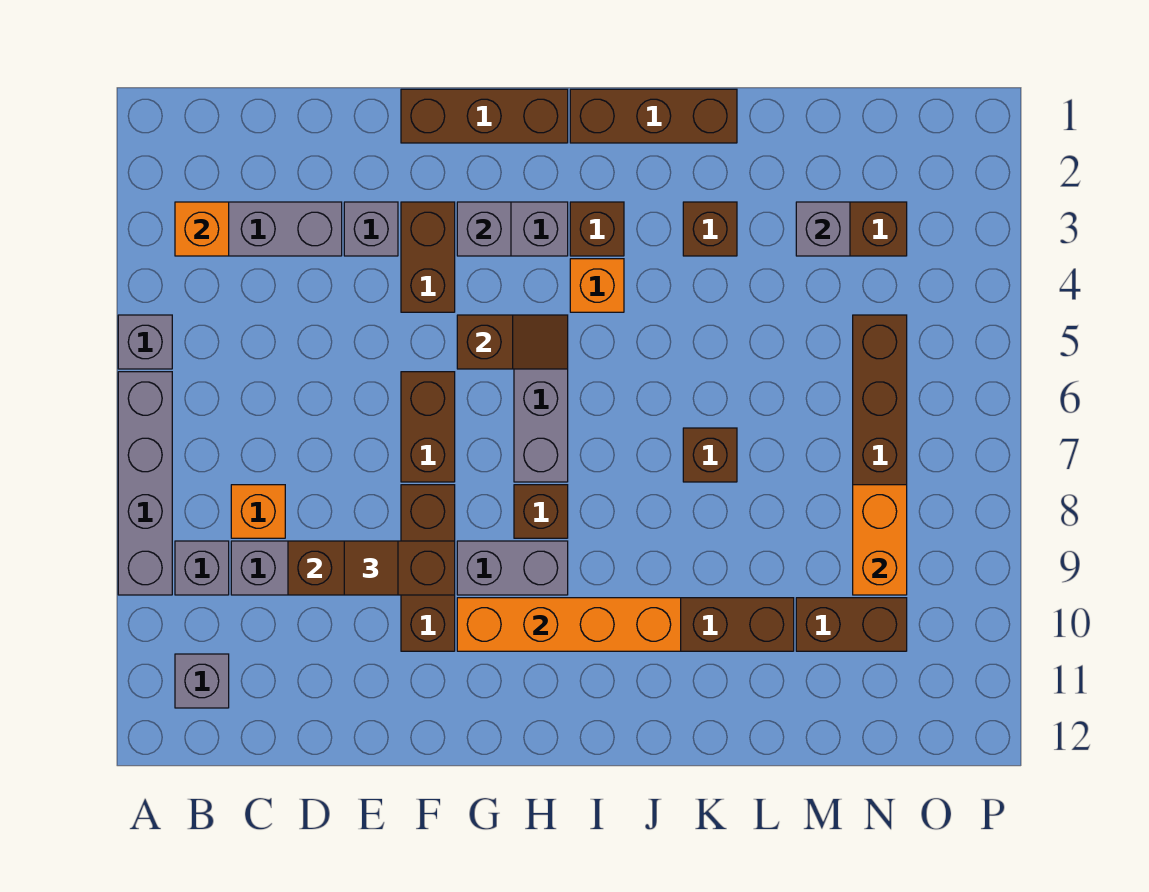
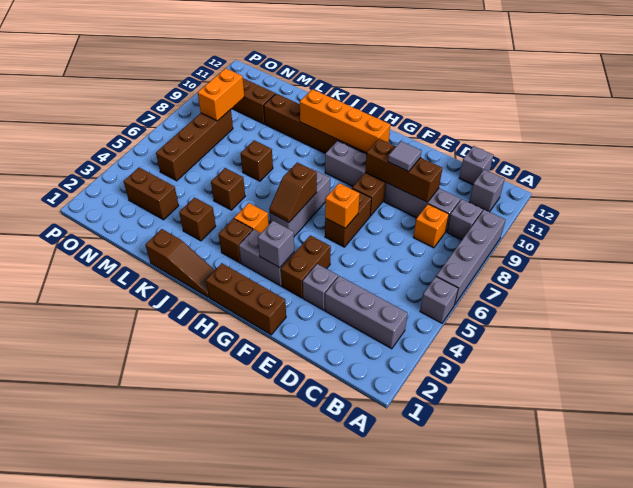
orange brick B3 level 2 -> orange brick F6 level 2
brown tile E9 level 3 -> grey tile E9 level 3
brown slope G5:H5 level 2 top G -> brown slope H5:H6 level 2 top 6
brown brick H8 level 1 -> brown brick K5 level 1
brown brick I1:K1 level 1 -> brown slope I1:K1 level 1 top K
grey brick M3 level 2 -> grey brick C12 level 1

